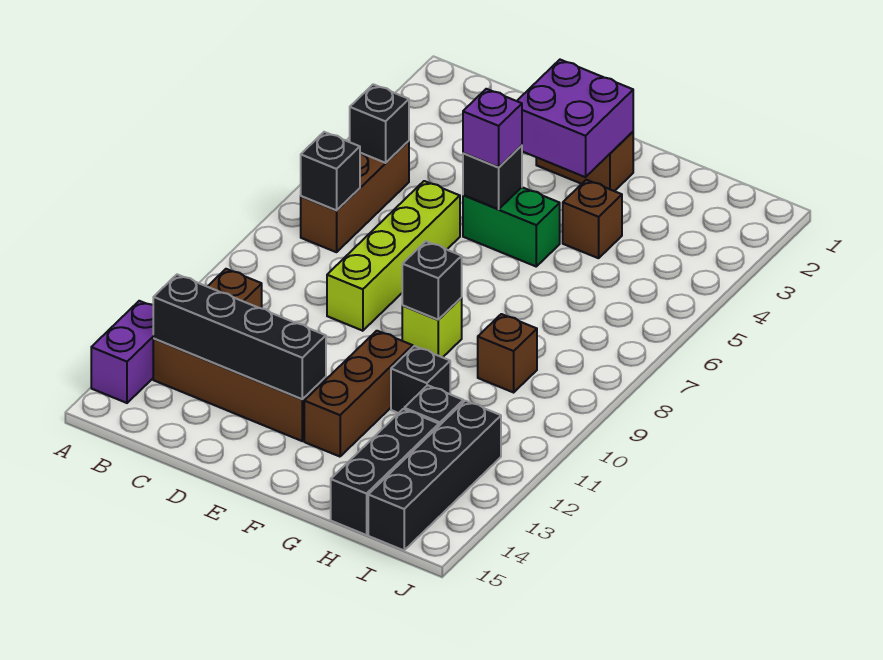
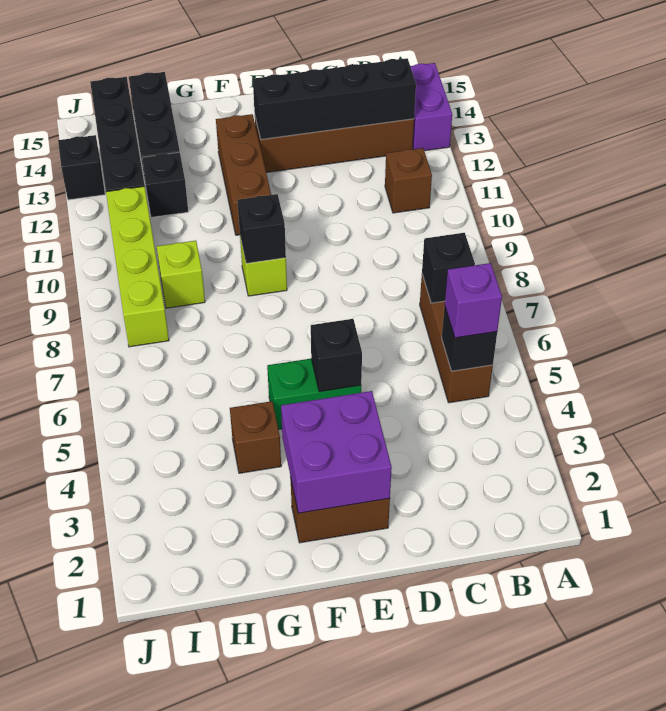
lime brick D6:D9 level 1 -> lime brick I8:I11 level 1
purple brick E5 level 3 -> purple brick B5 level 3
black brick G11 level 1 -> black brick J13 level 1
brown brick H9 level 1 -> lime brick H9 level 1

